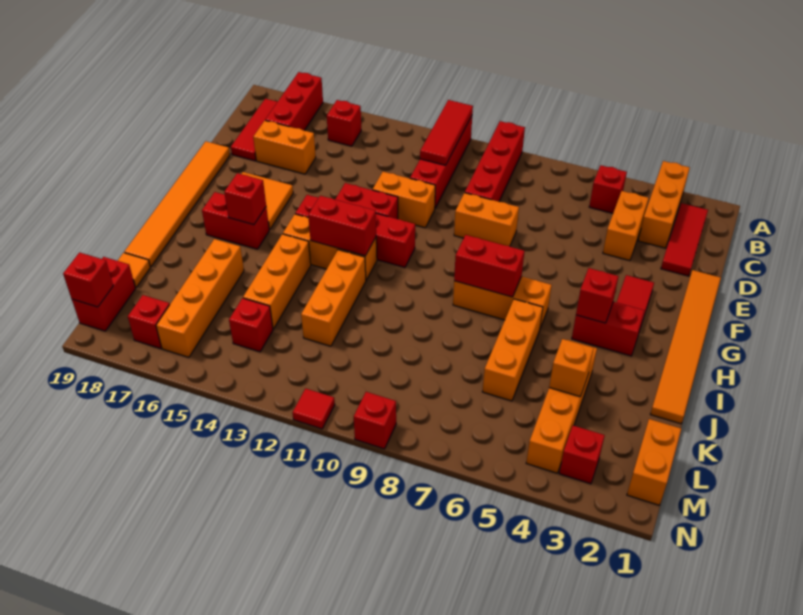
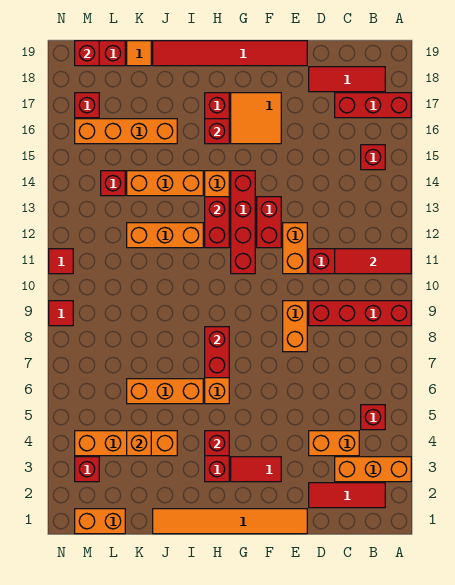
orange brick D16:D17 level 1 -> none
orange tile E19:J19 level 1 -> red tile E19:J19 level 1
red brick N9 level 1 -> red tile N9 level 1

